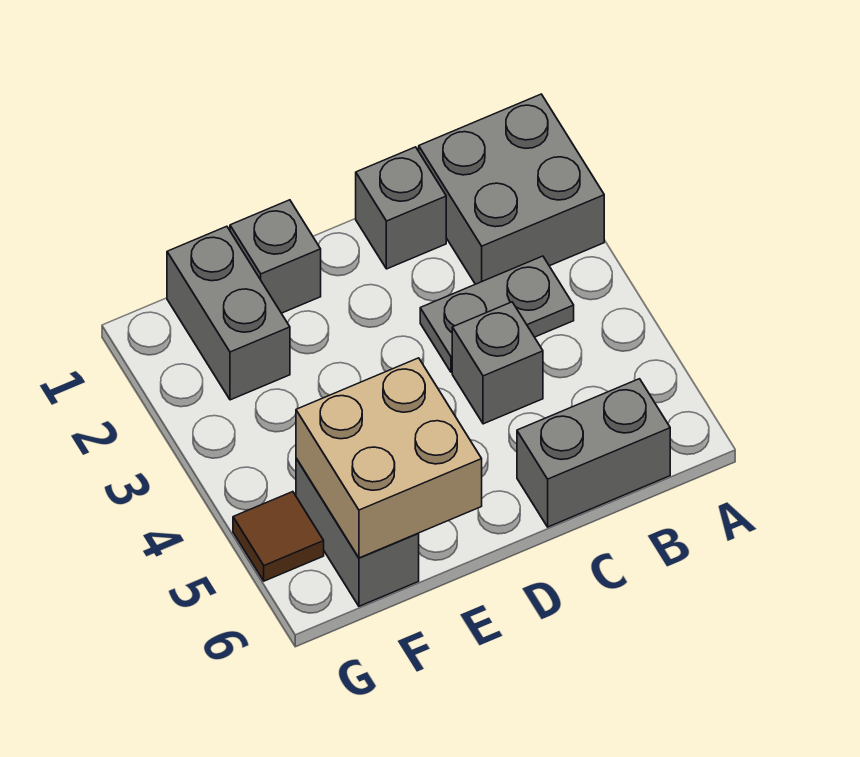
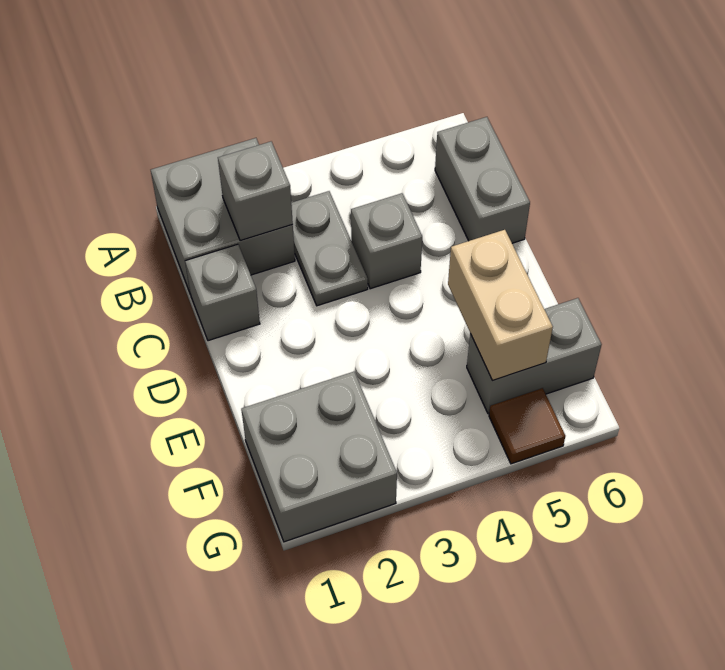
grey brick E1 level 1 -> grey brick B2 level 2
tan brick E5:F6 level 2 -> tan brick E5:F5 level 2
grey brick F1:F2 level 1 -> grey brick F1:G2 level 1

